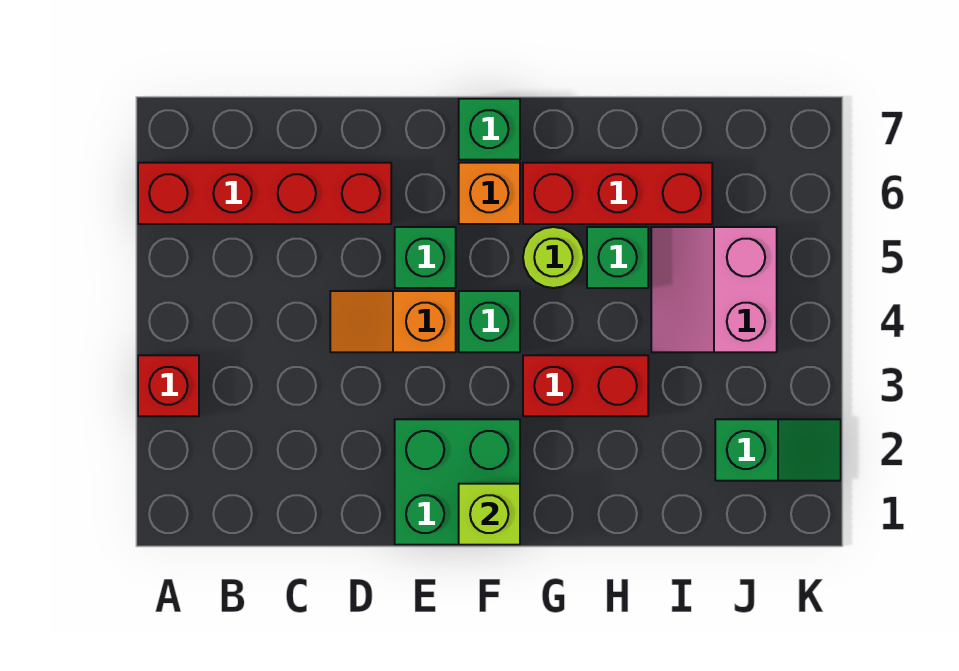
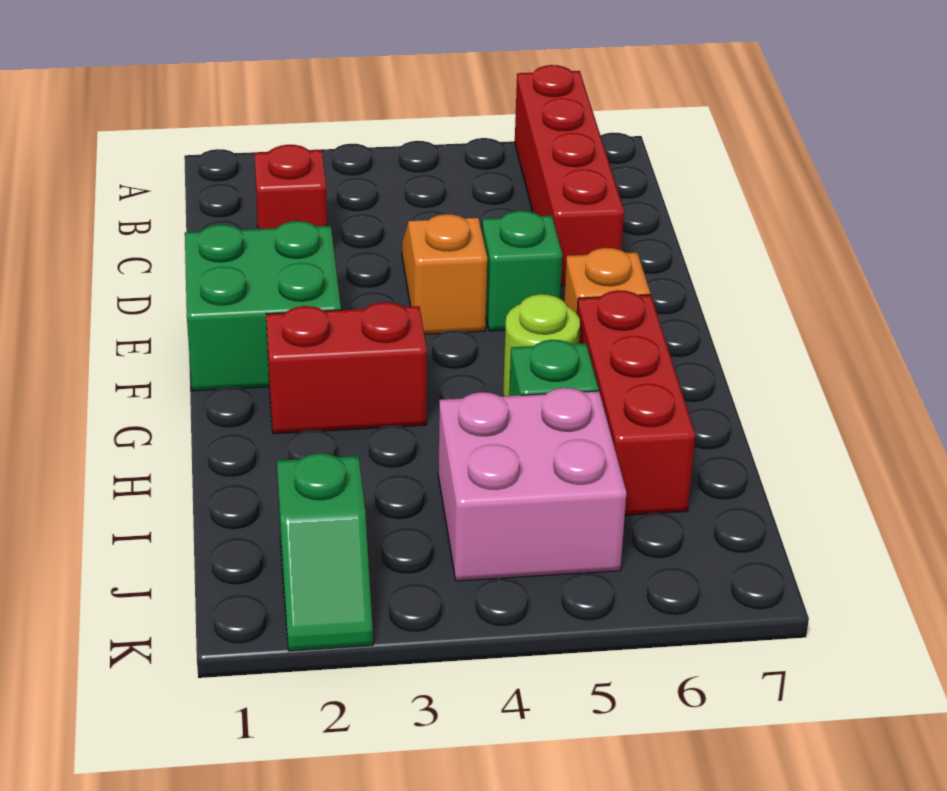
red brick A3 level 1 -> red brick C2 level 1
lime brick F1 level 2 -> none
green brick F4 level 1 -> none
green brick F7 level 1 -> none
red brick G3:H3 level 1 -> red brick G2:G3 level 1
pink slope I4:J5 level 1 top J -> pink brick I4:J5 level 1

